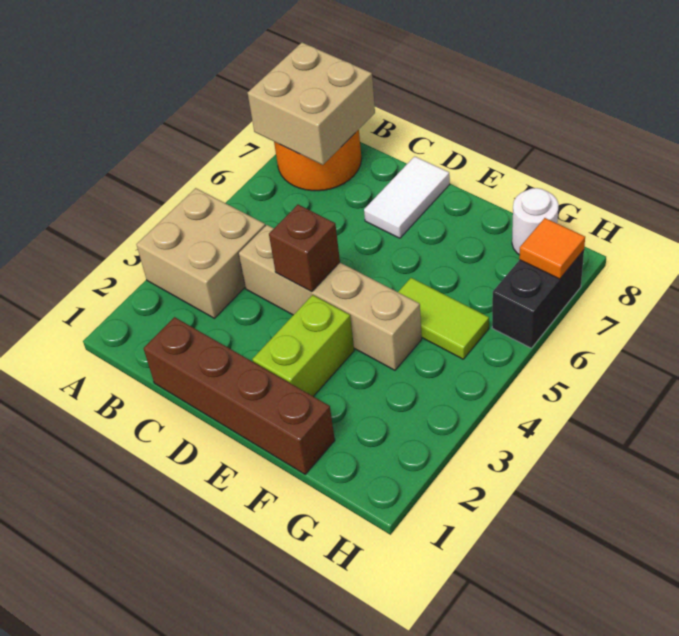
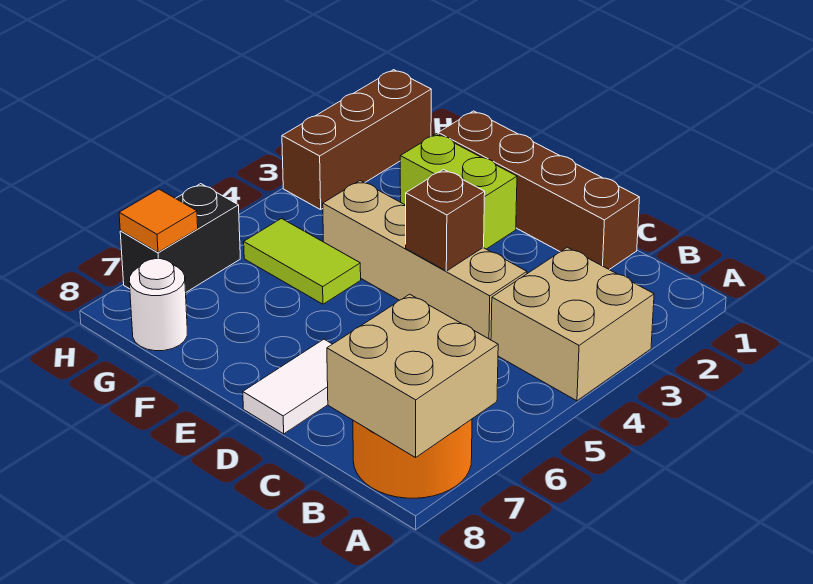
lime brick E2:E3 level 1 -> lime brick E2:F2 level 1
none -> brown brick H1:H3 level 1

